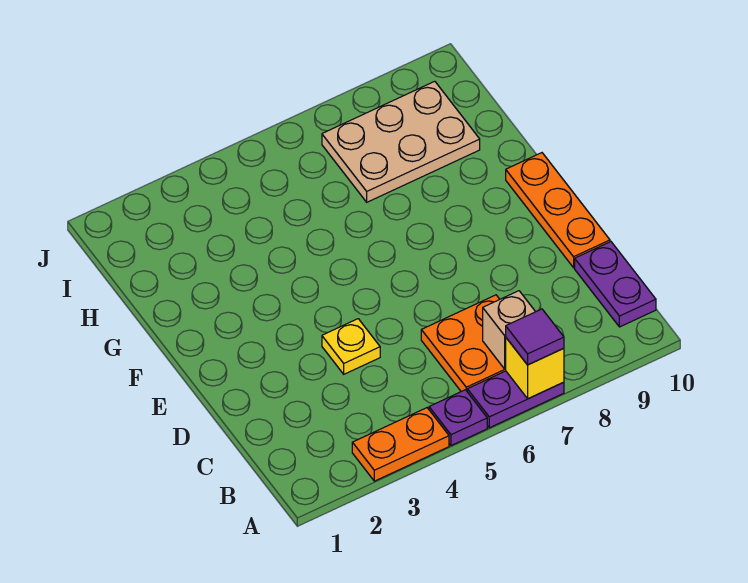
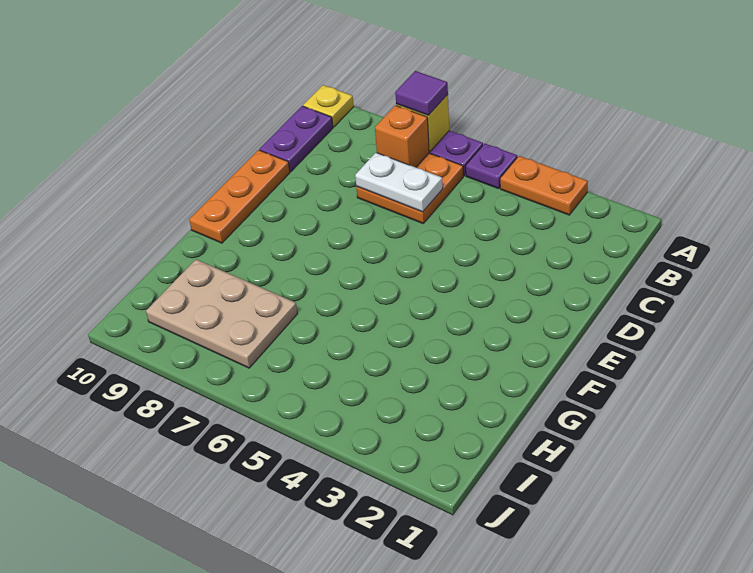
tan brick B7 level 2 -> orange brick B7 level 2
none -> white plate C6:C7 level 2
yellow plate D4 level 1 -> yellow plate A10 level 1

